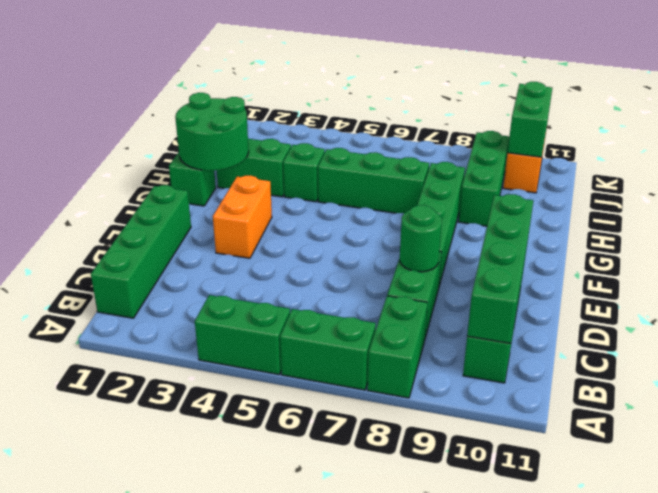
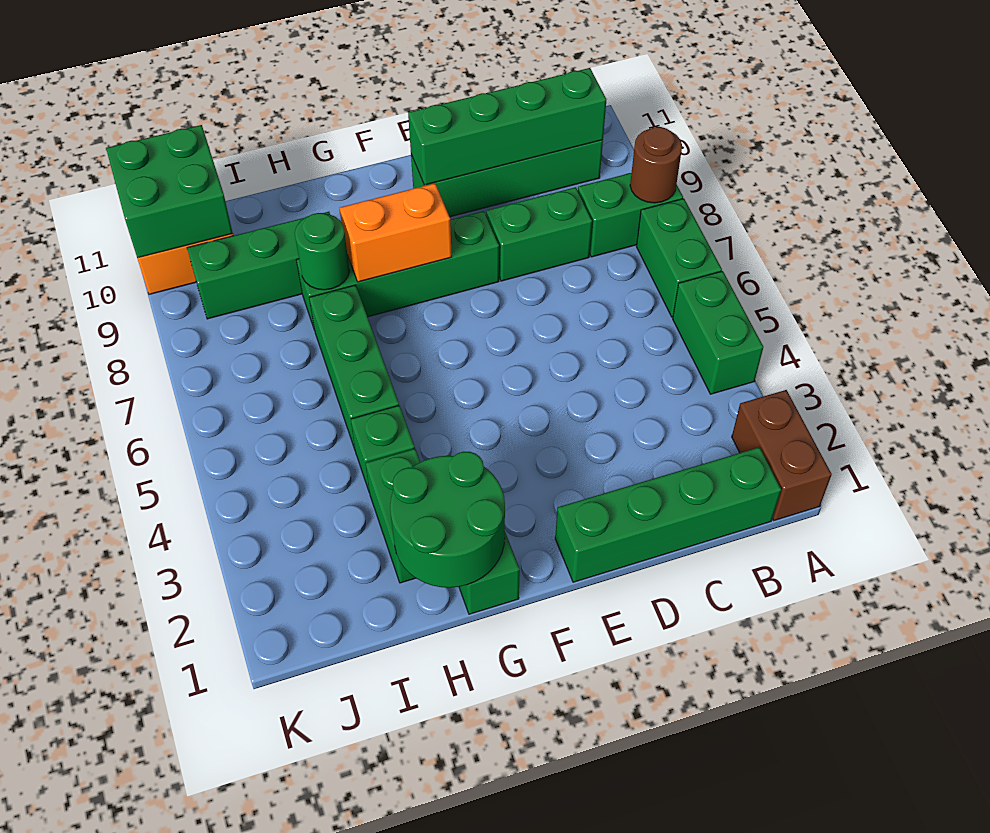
none -> brown brick A1:A2 level 1
none -> brown round brick A8 level 2
green round brick D8 level 2 -> green round brick H8 level 2
orange brick E3:F3 level 1 -> orange brick F8:G8 level 2
green brick J10:K10 level 2 -> green brick J10:K11 level 2

